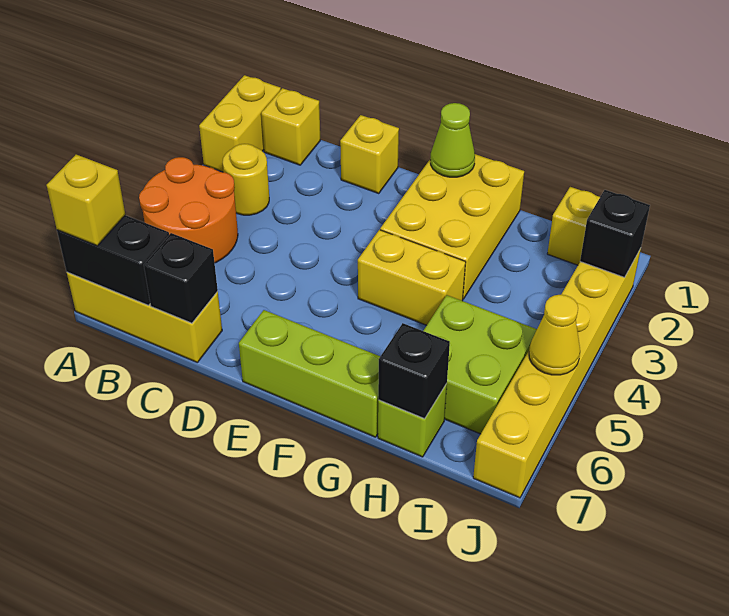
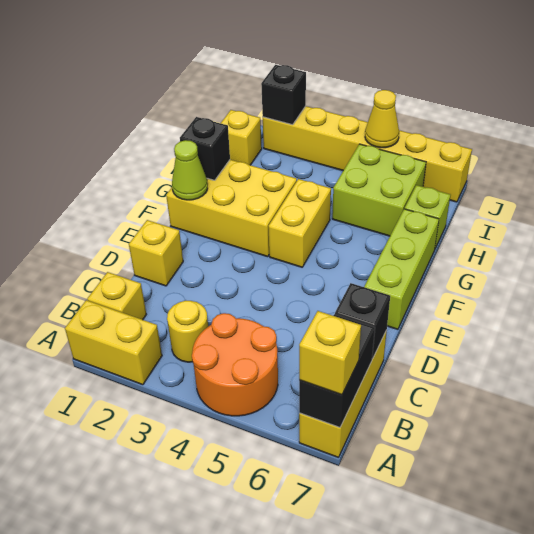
black brick H7 level 2 -> black brick G1 level 2

